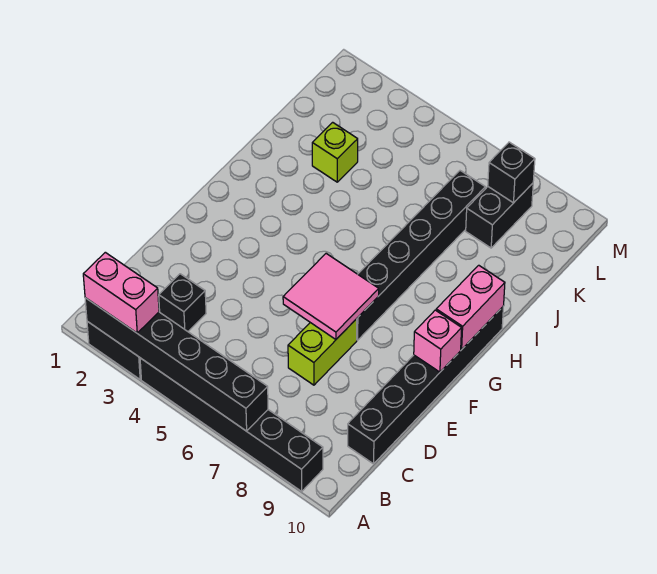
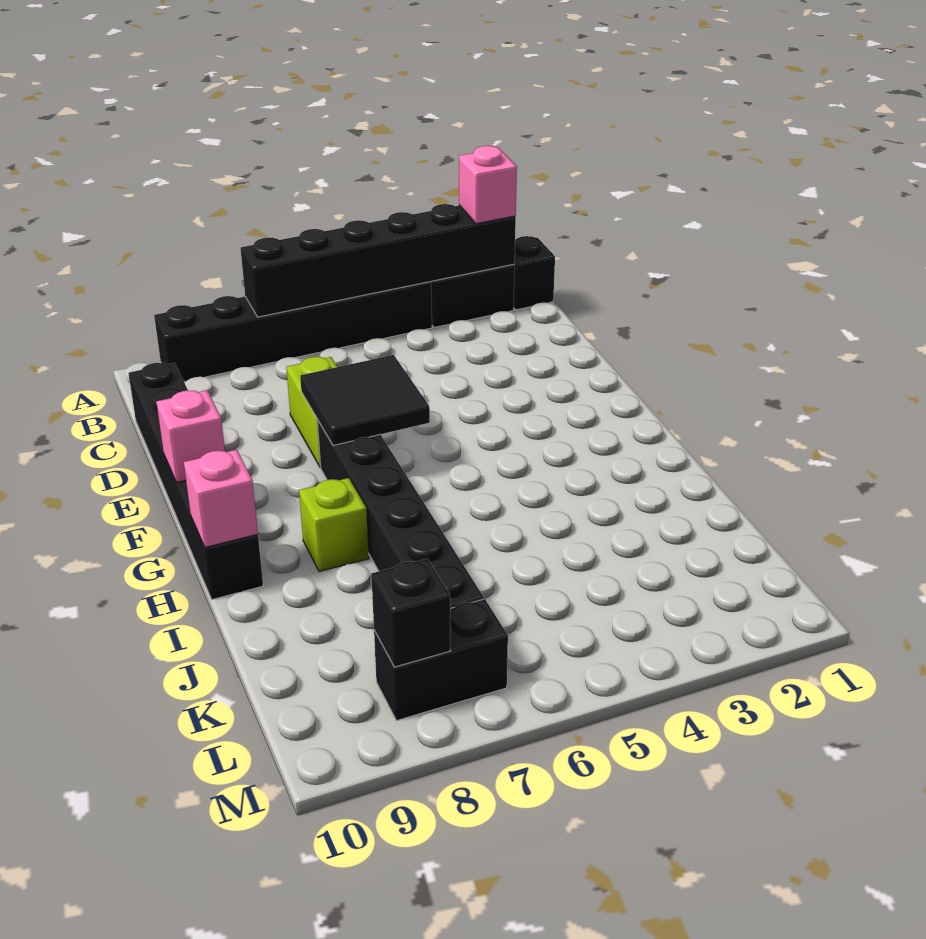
pink brick A2:A3 level 3 -> pink brick A2 level 3
black brick C3 level 1 -> black brick A1 level 1
pink tile E6:F7 level 2 -> black tile E6:F7 level 2
pink brick G10:H10 level 2 -> pink brick H10 level 2
lime brick J3 level 1 -> lime brick H8 level 1
black brick K8:L8 level 1 -> black brick L7:L8 level 1

